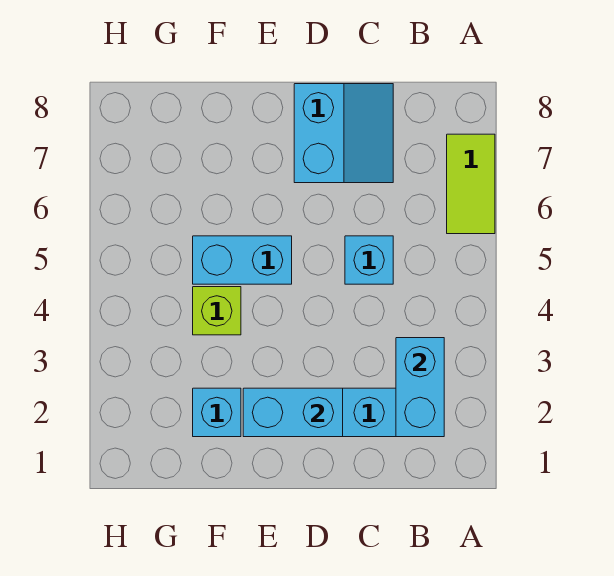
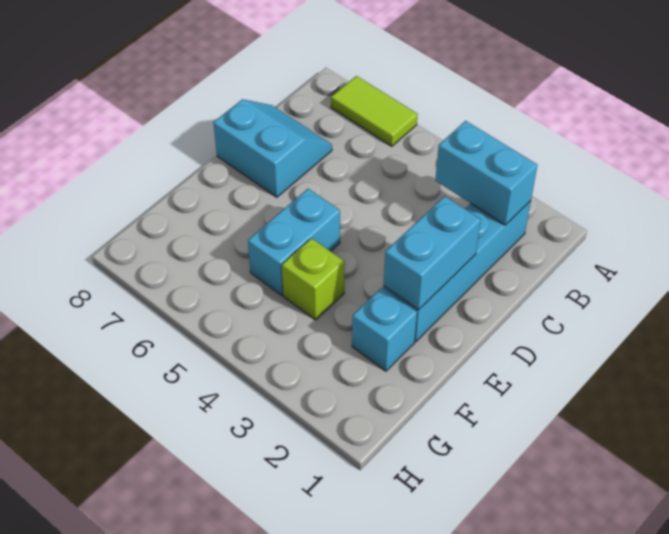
cyan brick C5 level 1 -> none

